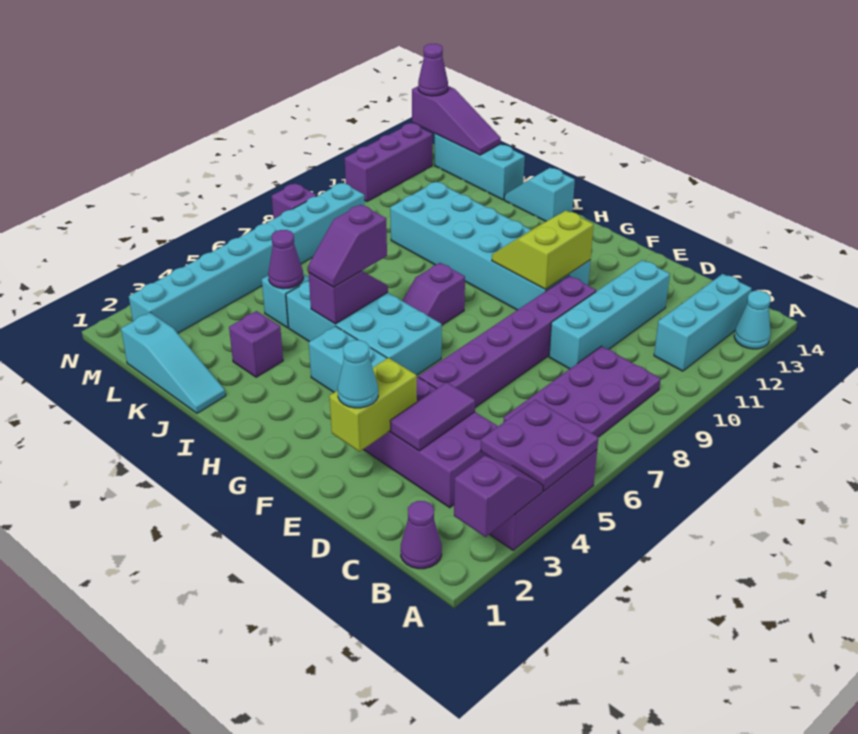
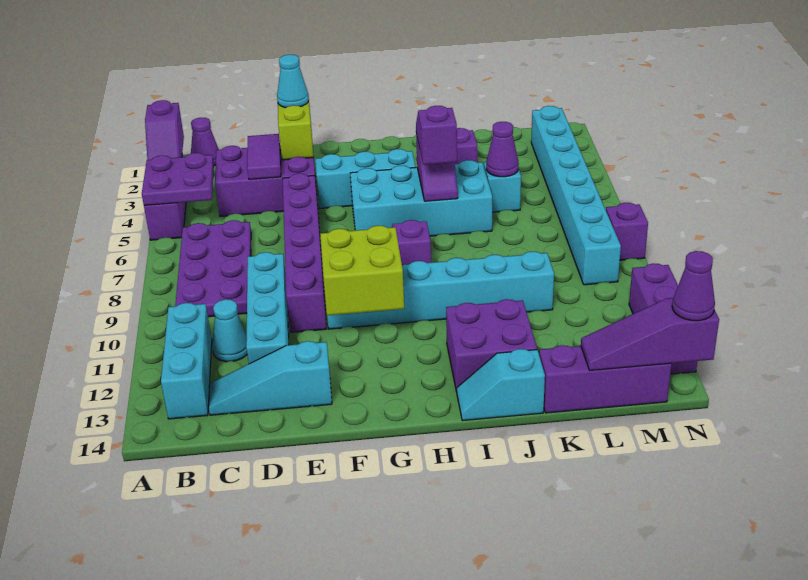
cyan cone A13 level 1 -> cyan cone C11 level 1
cyan brick F10:K11 level 1 -> cyan brick F10:K10 level 1
lime slope F10:G11 level 2 top F -> lime brick F10:G11 level 2
none -> purple brick I12:J13 level 1
cyan slope I14:J14 level 1 top I -> cyan slope I14:J14 level 1 top J
cyan slope J1:L1 level 1 top L -> cyan slope C13:E13 level 1 top E
cyan brick K14:M14 level 1 -> purple brick K14:M14 level 1

